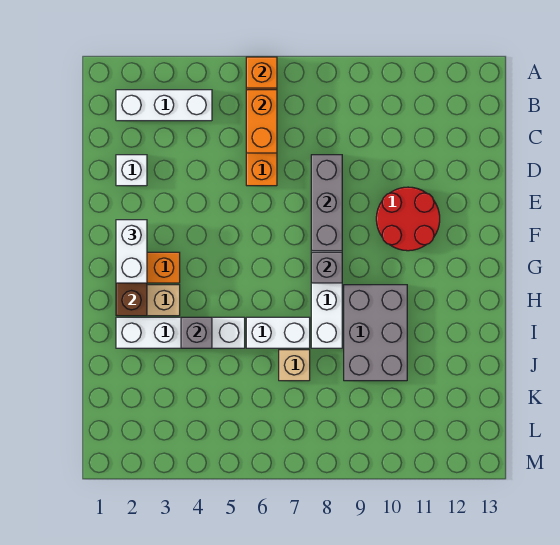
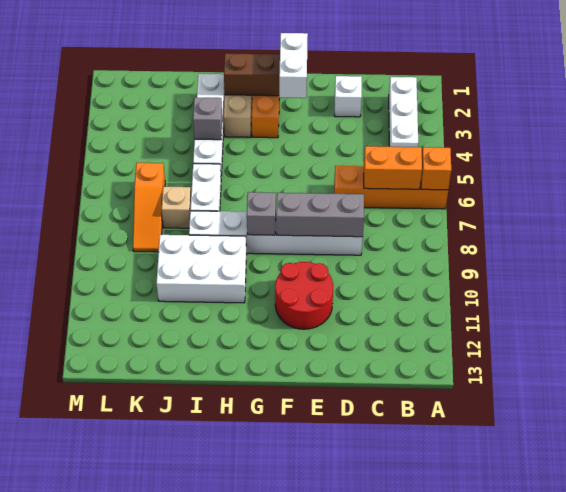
white brick F2:G2 level 3 -> white brick F2:F3 level 3
grey brick H9:J10 level 1 -> white brick H9:J10 level 1
none -> orange slope K6:K8 level 1 top 6

